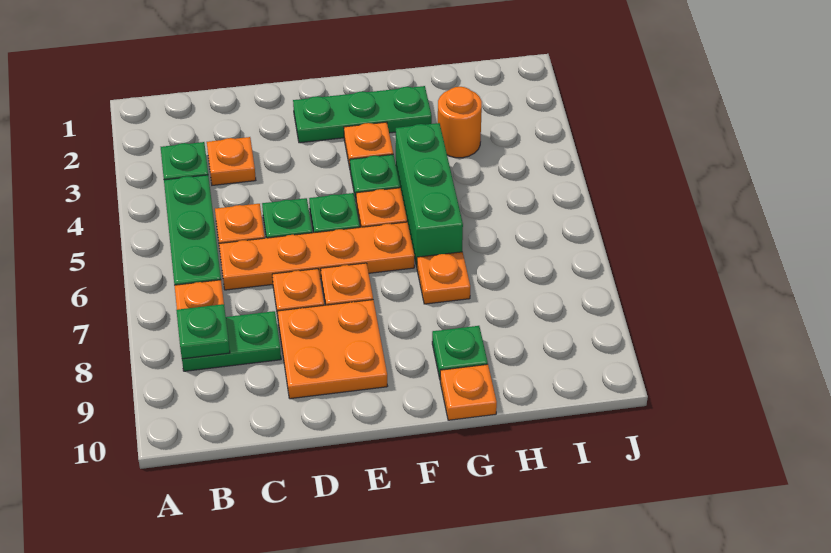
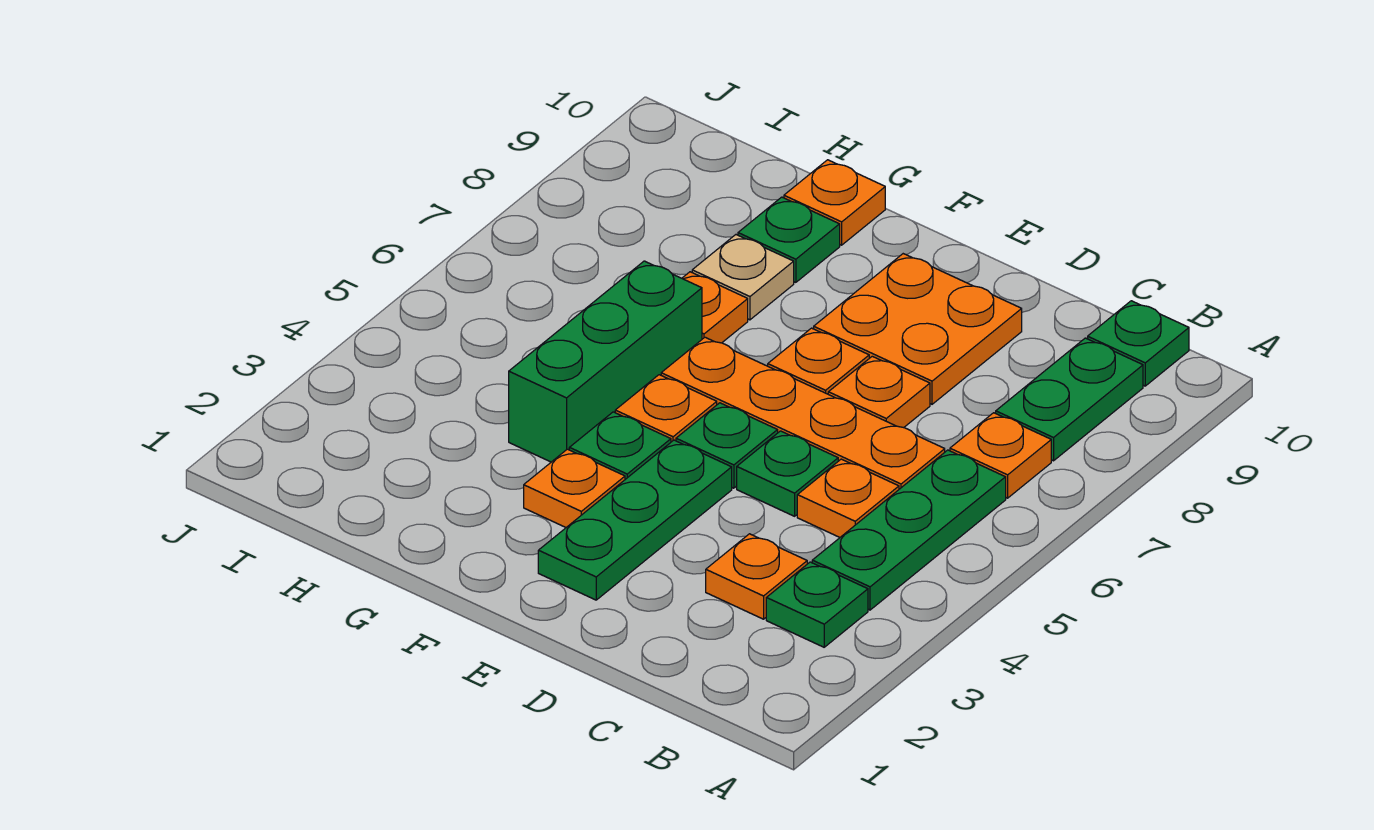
green plate B8:C8 level 1 -> green plate B8:B9 level 1
green plate B8 level 2 -> green plate B10 level 1
green plate E2:G2 level 1 -> green plate E2:E4 level 1
none -> tan plate G8 level 1
orange round brick H3 level 1 -> none

